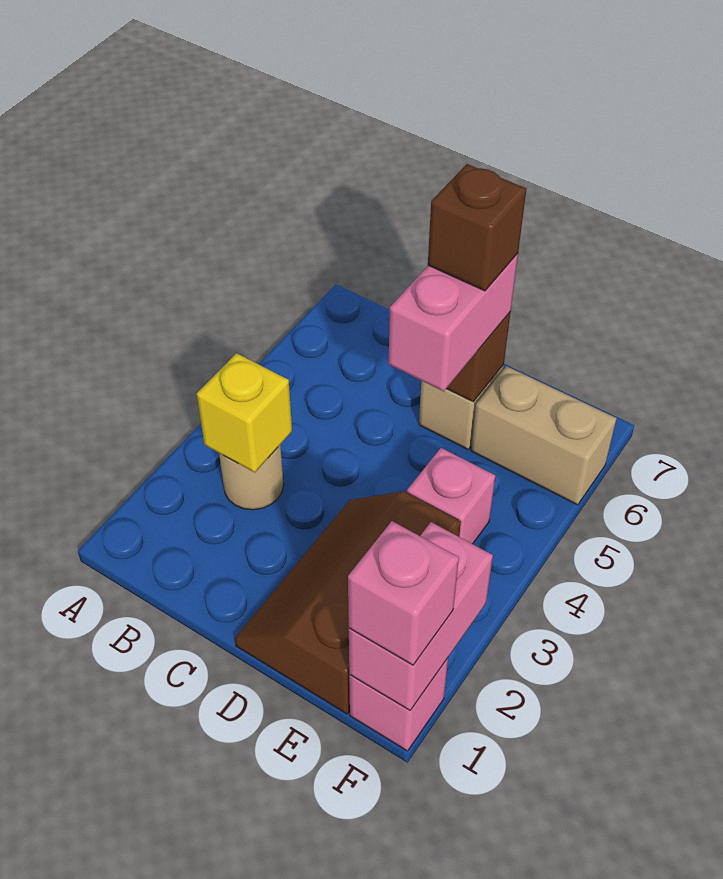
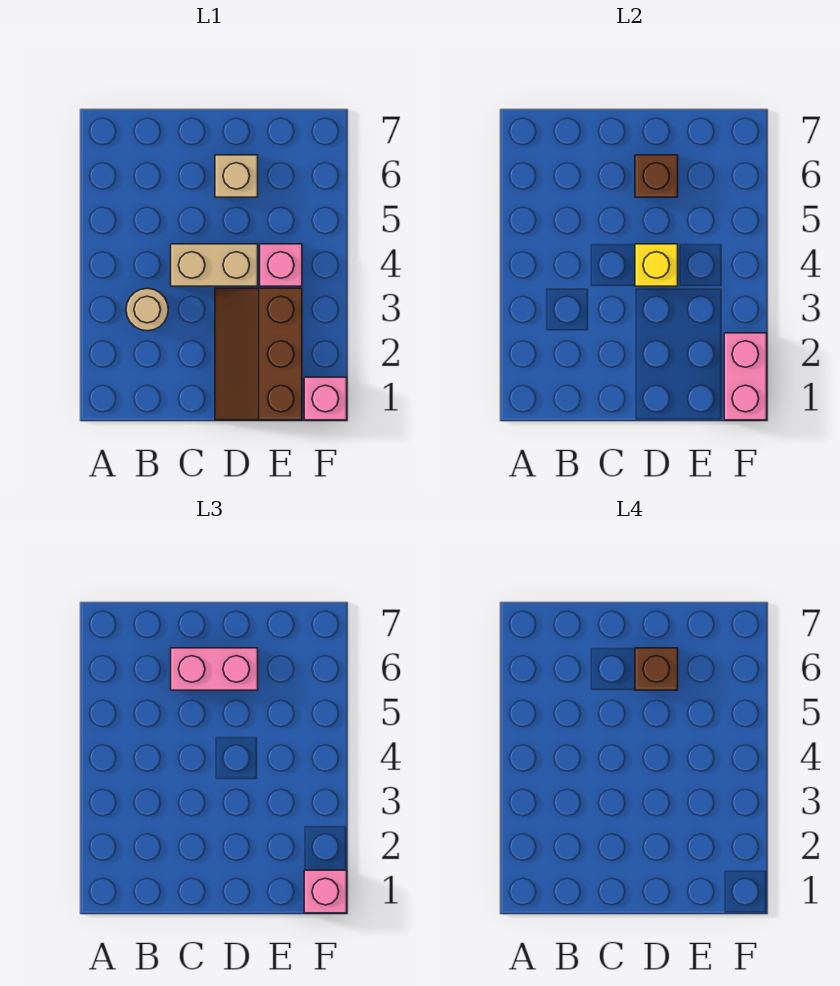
yellow brick B3 level 2 -> yellow brick D4 level 2
pink brick D5:D6 level 3 -> pink brick C6:D6 level 3
tan brick E6:F6 level 1 -> tan brick C4:D4 level 1

